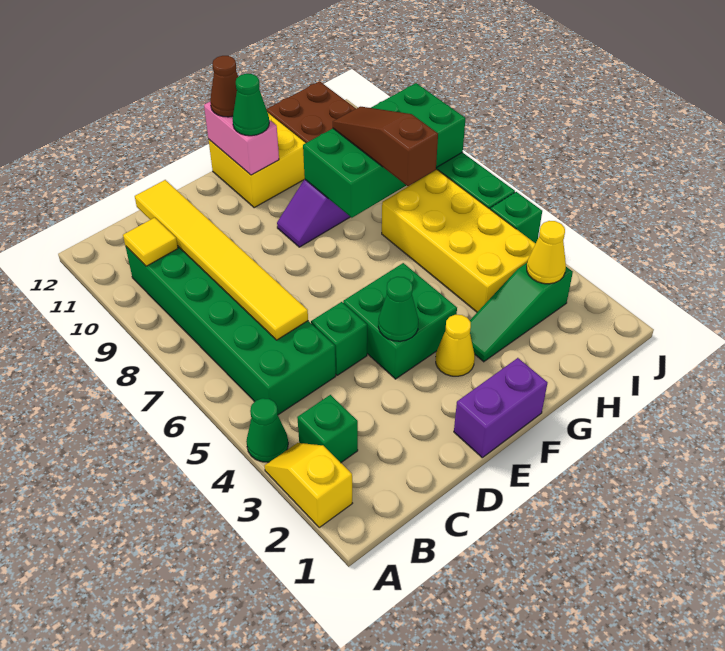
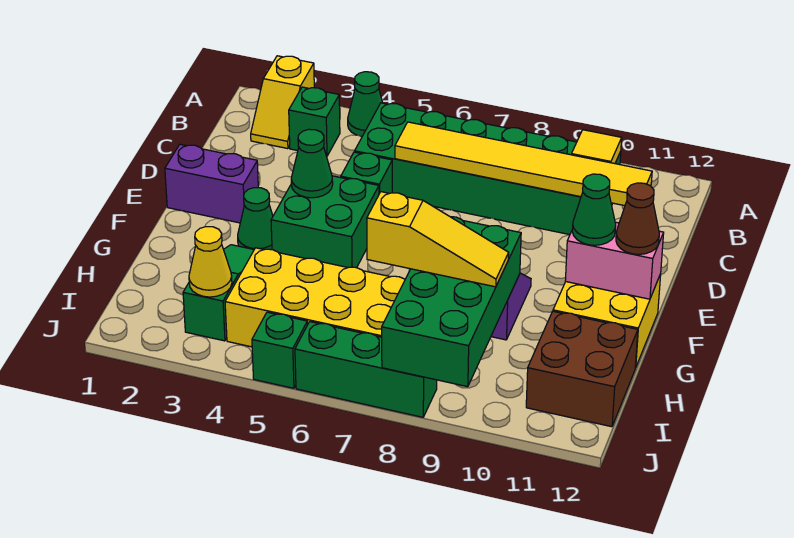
yellow slope A2:A3 level 1 top 2 -> yellow slope A2:B2 level 1 top A
purple brick E1:F1 level 1 -> purple brick E1:E2 level 1
yellow cone F3 level 1 -> green cone F3 level 1
brown slope H7:H9 level 3 top 7 -> yellow slope H7:H9 level 3 top 7

